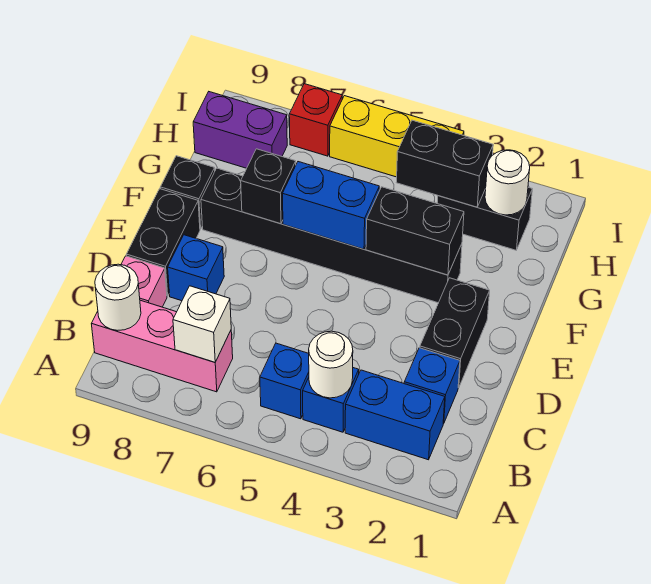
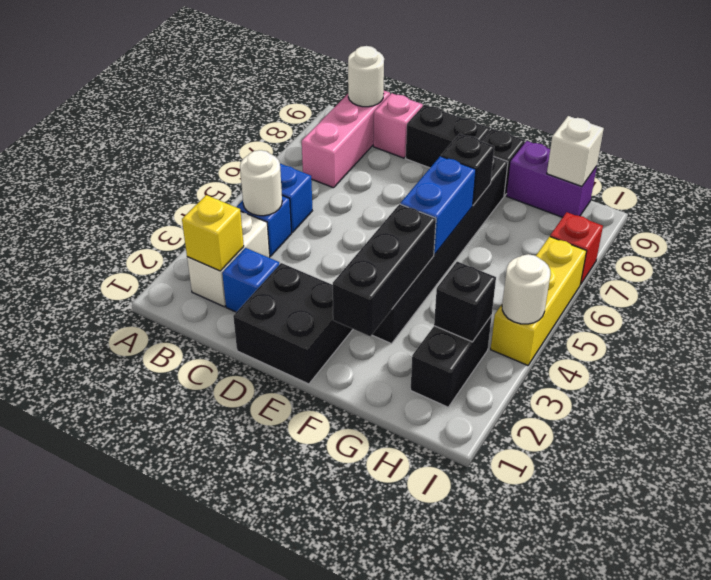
blue brick B2:B3 level 1 -> white brick B2:B3 level 1
none -> yellow brick B2 level 2
white brick B7 level 2 -> white brick H9 level 2
black brick D2:E2 level 1 -> black brick D1:E2 level 1
blue brick D8 level 1 -> none
black brick F3:F4 level 2 -> black brick F2:F4 level 2
white round brick H2 level 2 -> white round brick I4 level 2
black brick H3:H4 level 2 -> black brick H3 level 2
purple brick H8:H9 level 1 -> purple brick G9:H9 level 1

